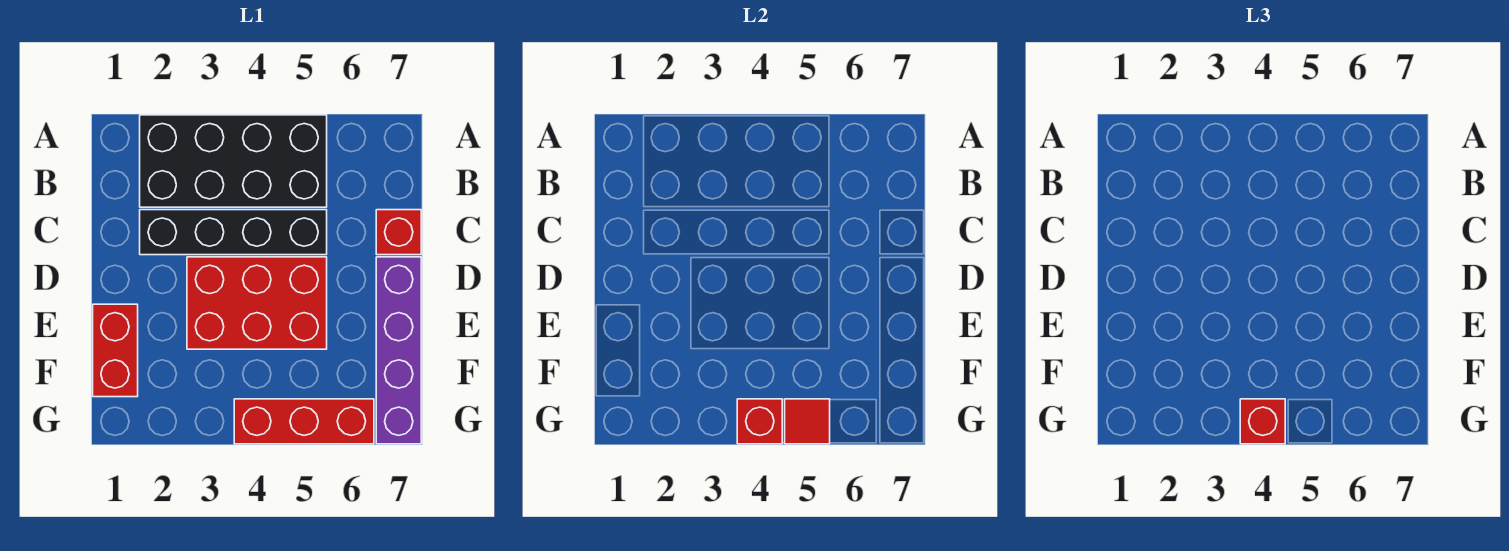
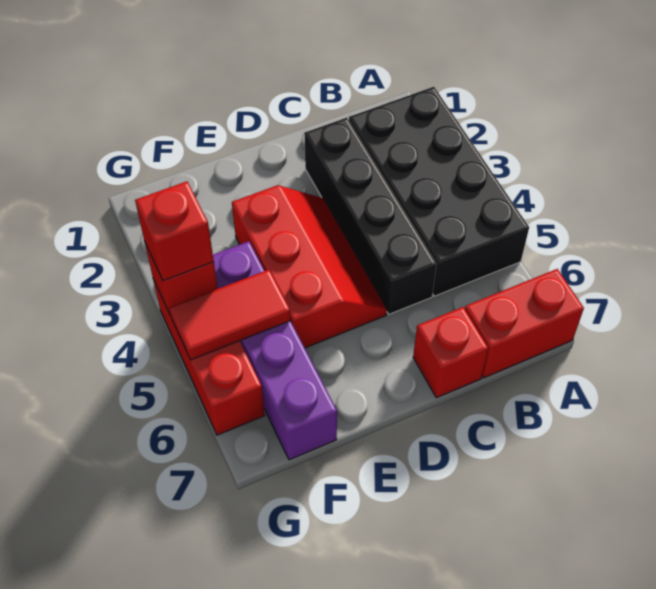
red brick D3:E5 level 1 -> red slope D3:E5 level 1 top E
purple brick D7:G7 level 1 -> purple brick F4:F7 level 1
red brick E1:F1 level 1 -> red brick A7:B7 level 1
red tile G5 level 2 -> red tile F5:G5 level 2

